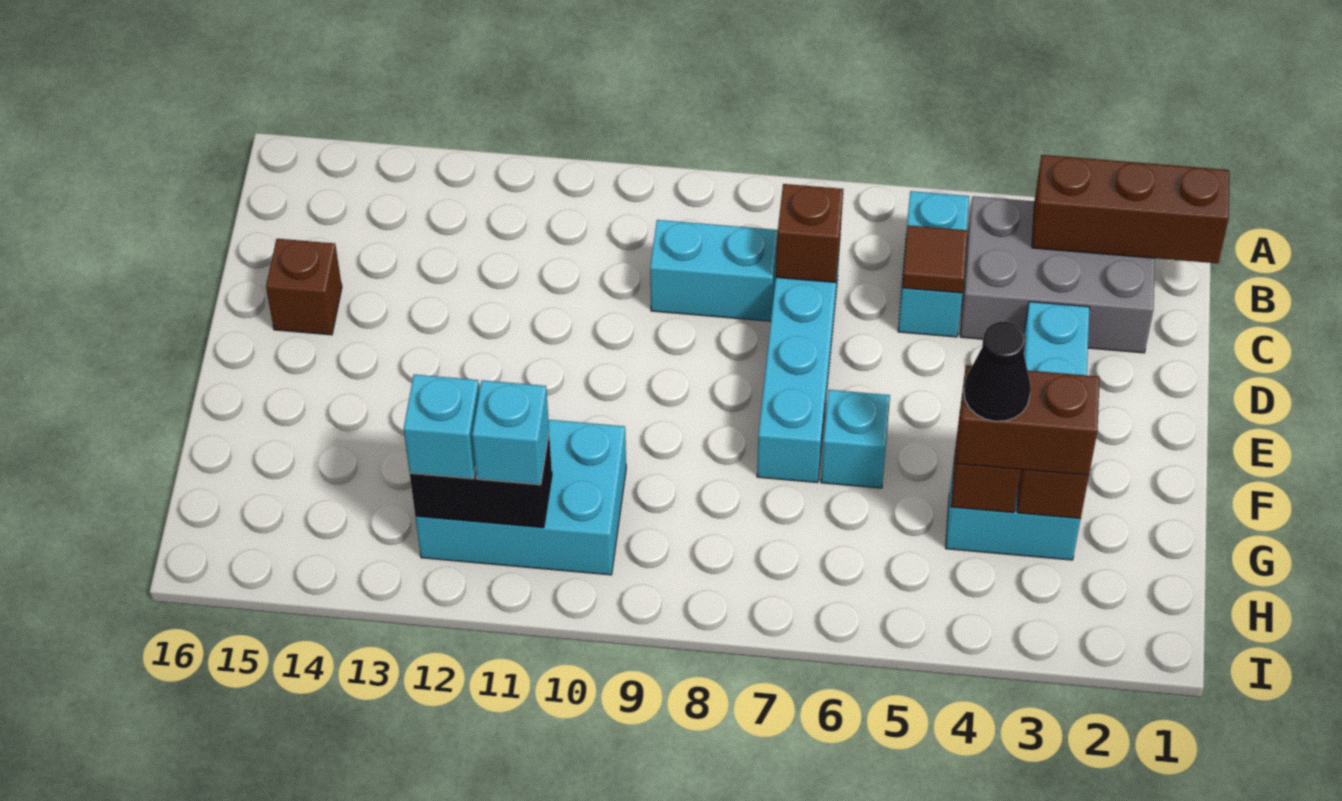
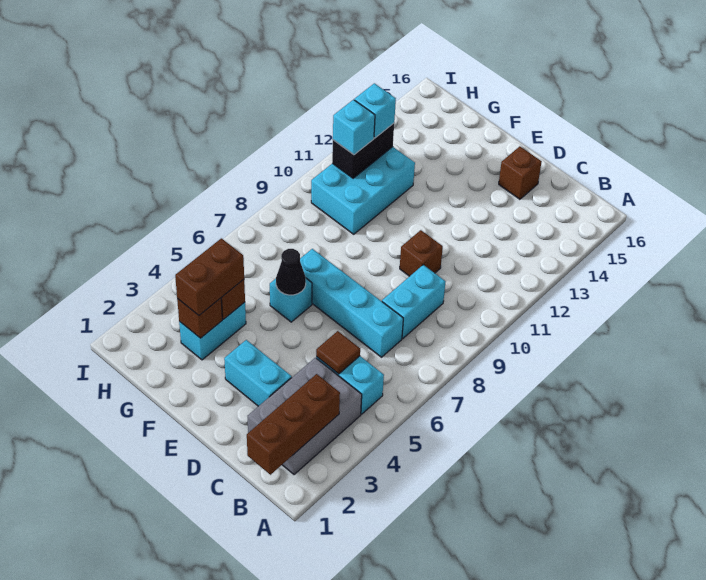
brown brick C7 level 2 -> brown brick D10 level 1
black cone G4 level 4 -> black cone F6 level 2

